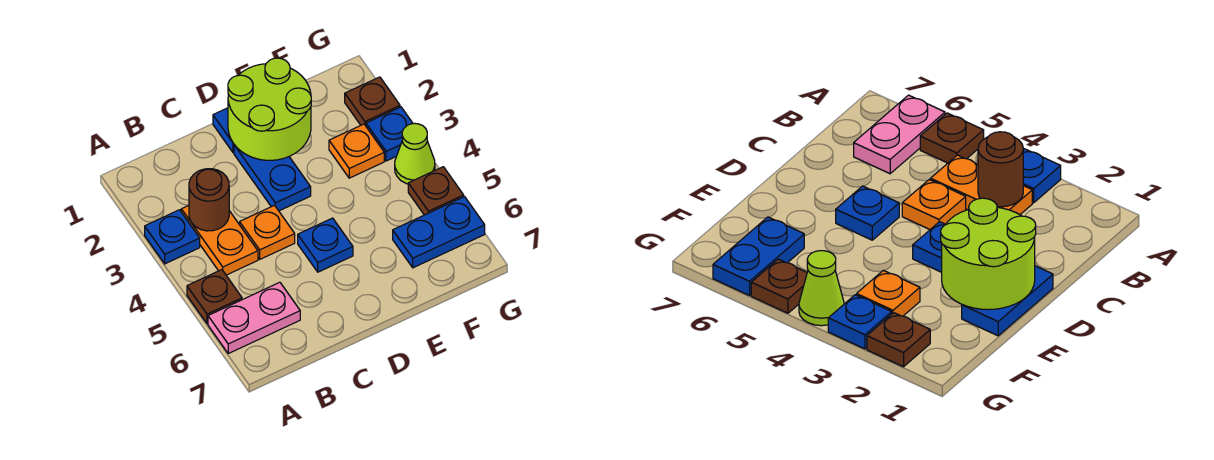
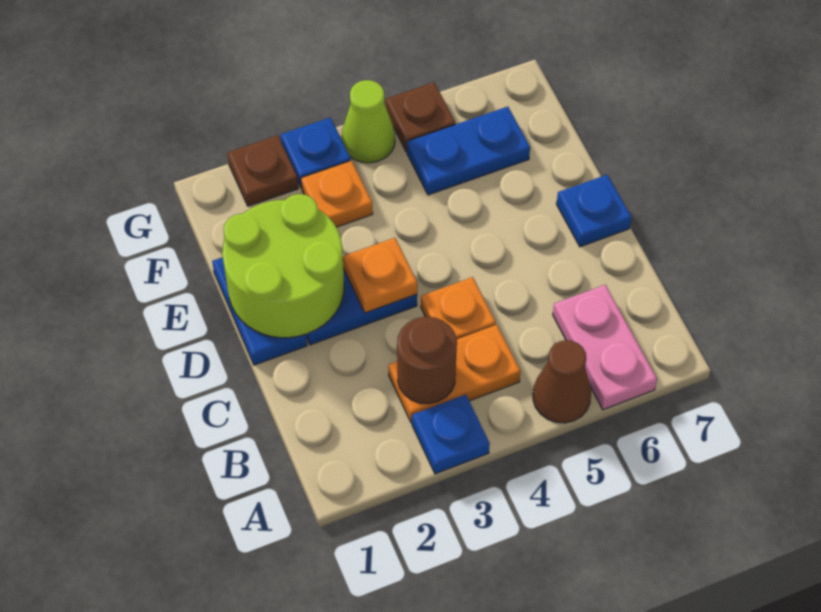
brown plate A5 level 1 -> brown cone A5 level 1
none -> orange plate D3 level 2
blue plate D5 level 1 -> blue plate D7 level 1
blue plate F6:G6 level 1 -> blue plate F5:F6 level 1

